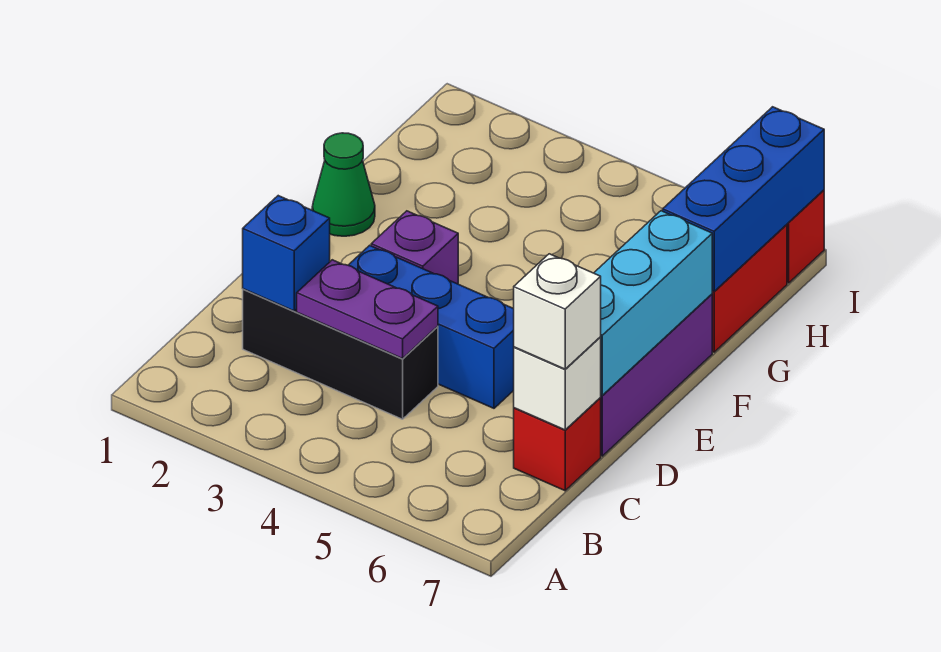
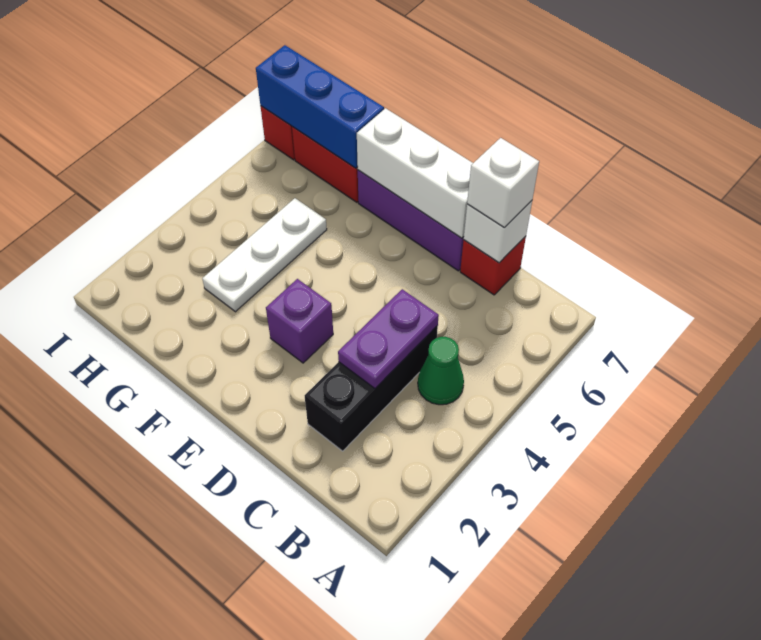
blue brick C2 level 2 -> none
blue brick D3:D5 level 1 -> none
cyan brick D7:F7 level 2 -> white brick D7:F7 level 2
green cone F1 level 1 -> green cone B4 level 1
none -> white plate G3:G5 level 1

